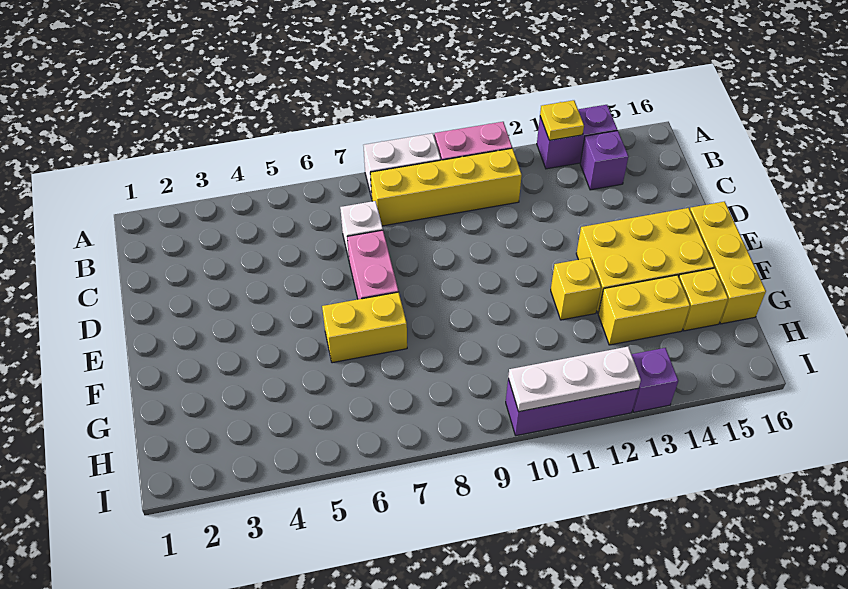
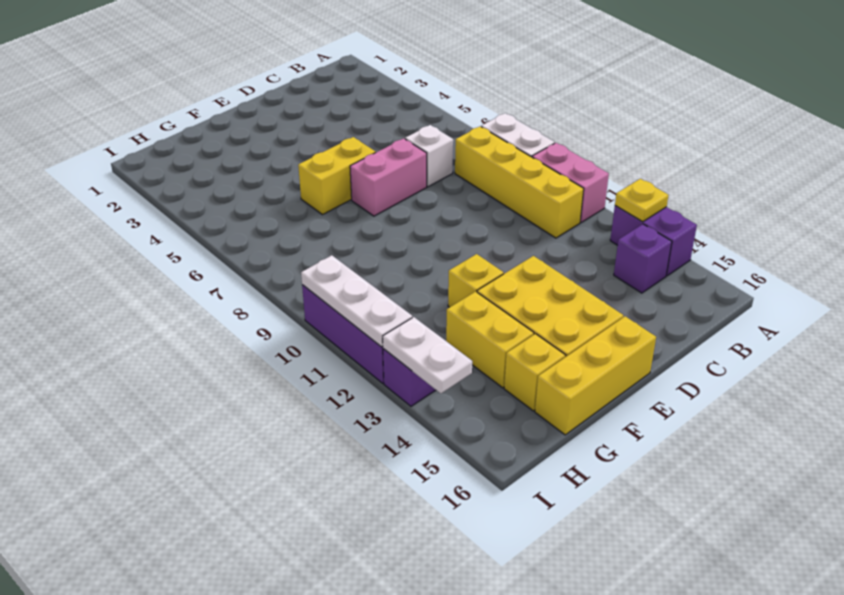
yellow brick F6:F7 level 1 -> yellow brick E6:F6 level 1
none -> white plate I13:I14 level 2

